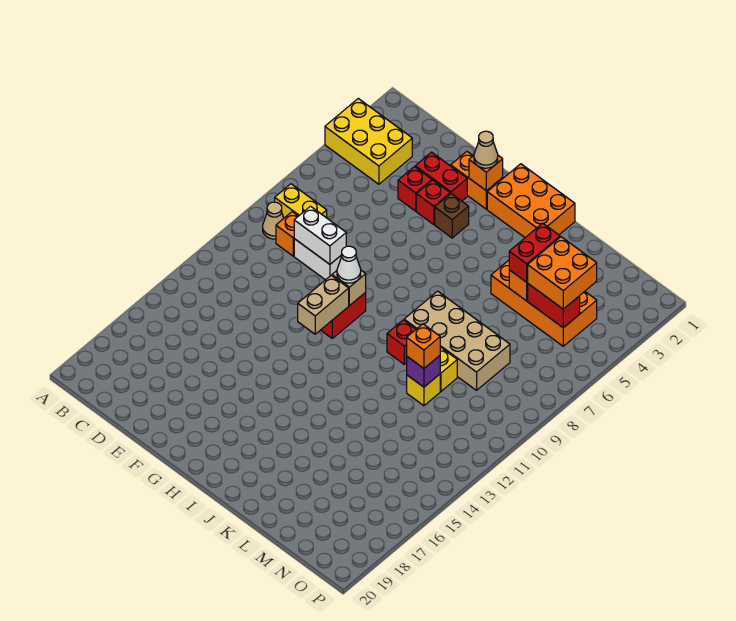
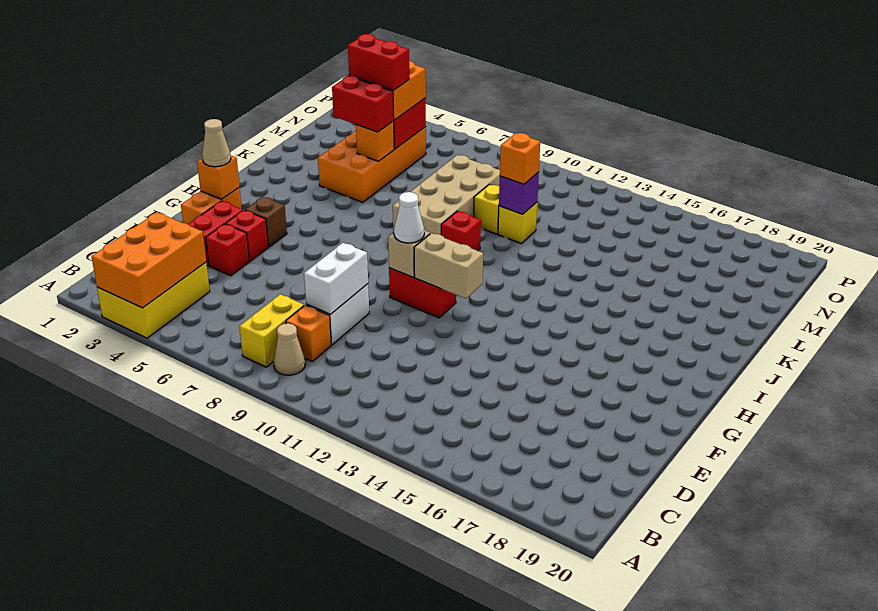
orange brick H1:J2 level 1 -> orange brick A3:C4 level 2
none -> red brick M4:M5 level 4

